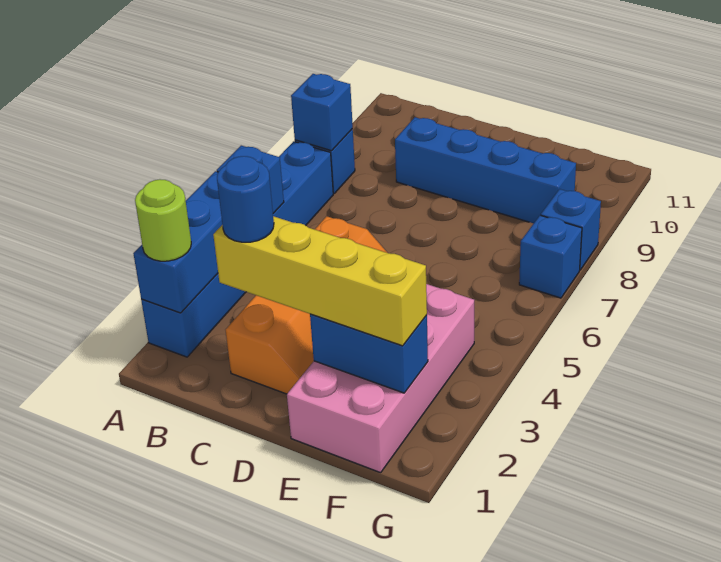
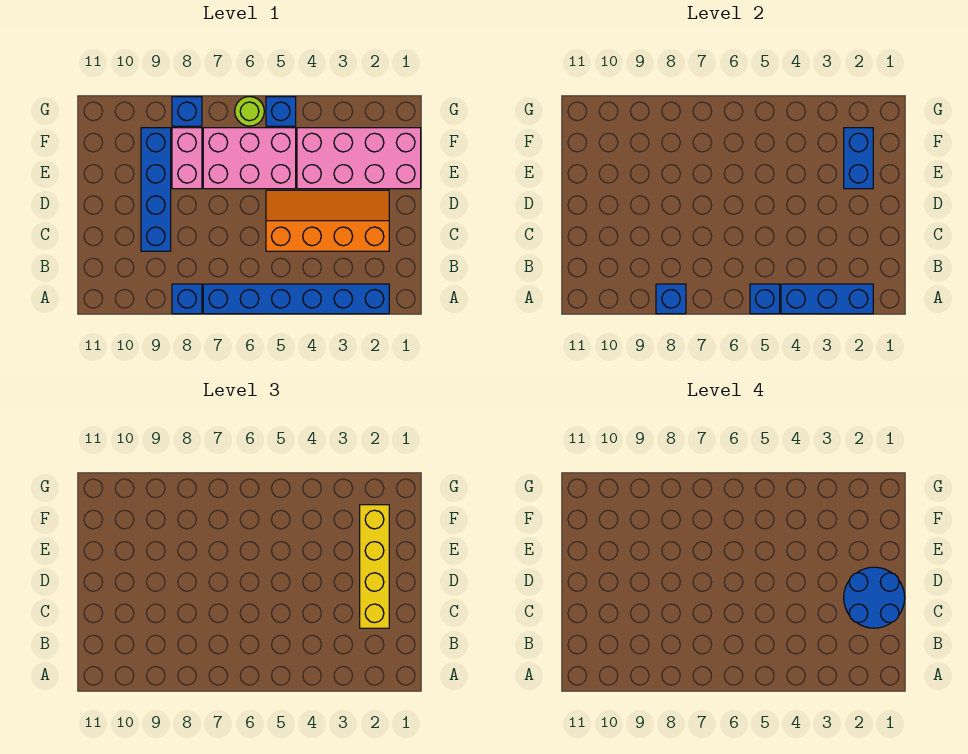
lime round brick A2 level 3 -> lime round brick G6 level 1
blue round brick C2 level 4 -> blue round brick C1:D2 level 4
none -> pink brick E5:F7 level 1
none -> pink brick E8:F8 level 1
blue brick G7 level 1 -> blue brick G5 level 1

